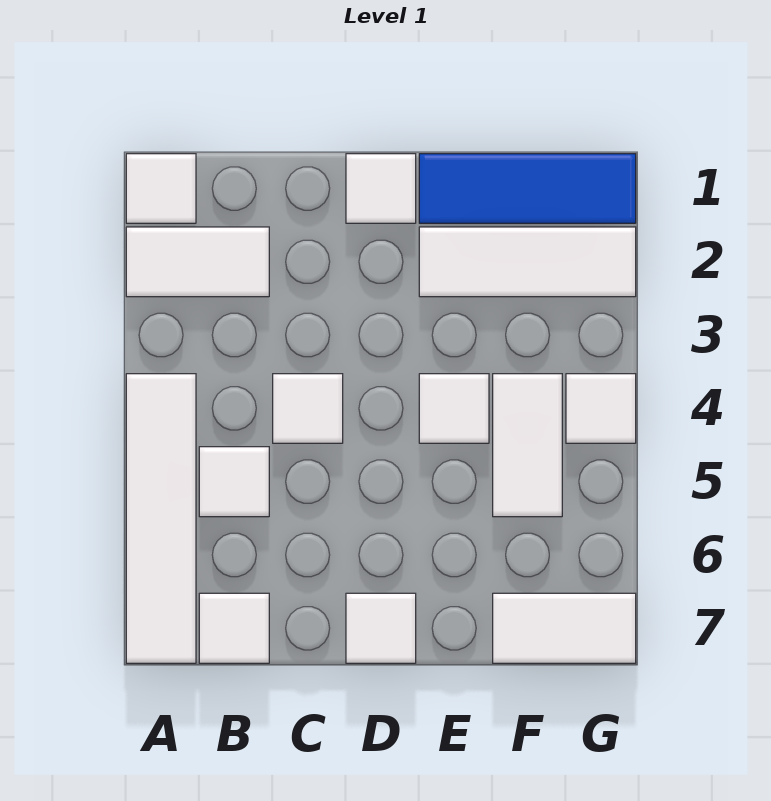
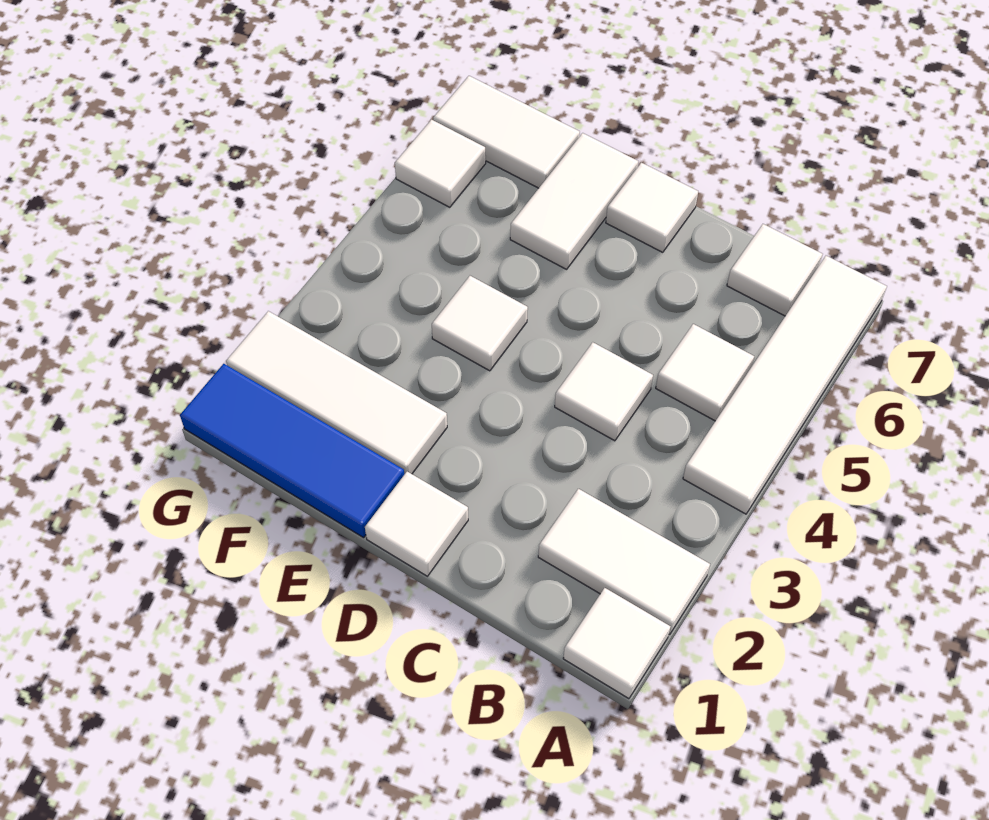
white tile F4:F5 level 1 -> white tile E6:E7 level 1
white tile G4 level 1 -> white tile G6 level 1

